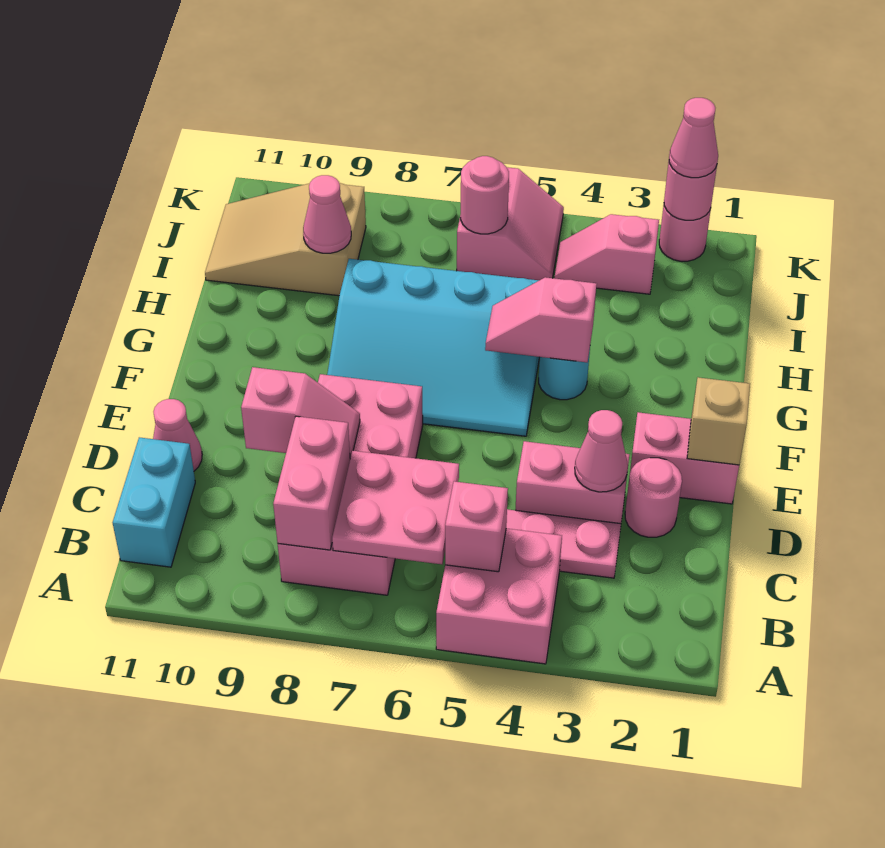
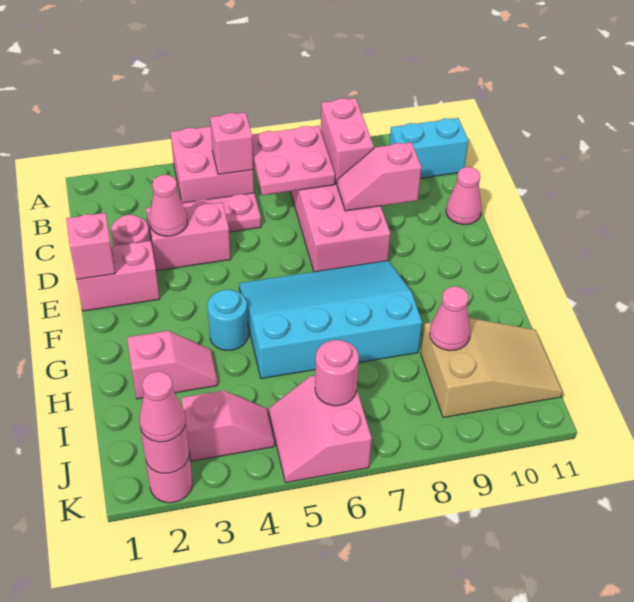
cyan brick B11:C11 level 1 -> cyan brick B10:B11 level 1
tan brick E1 level 2 -> pink brick E1 level 2
pink slope G4:G5 level 2 top 4 -> pink slope H2:H3 level 1 top 2

